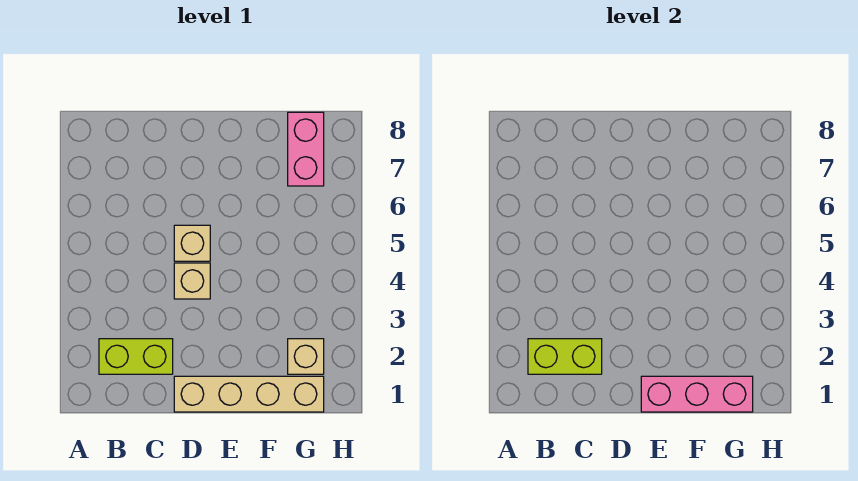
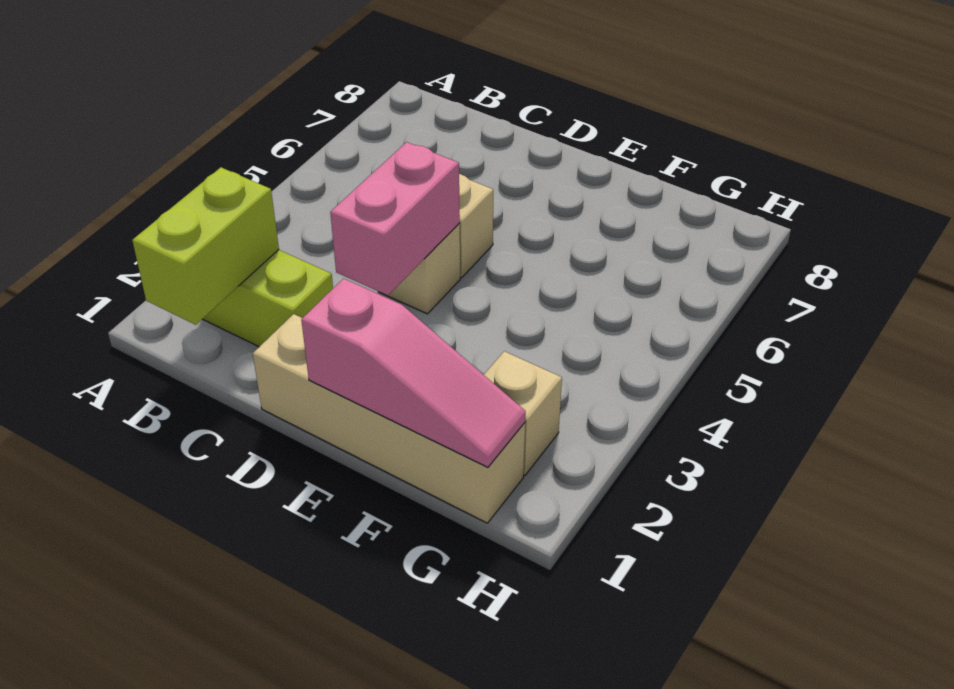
lime brick B2:C2 level 2 -> lime brick B1:B2 level 2
pink brick E1:G1 level 2 -> pink slope E1:G1 level 2 top E
pink brick G7:G8 level 1 -> pink brick D3:D4 level 2

